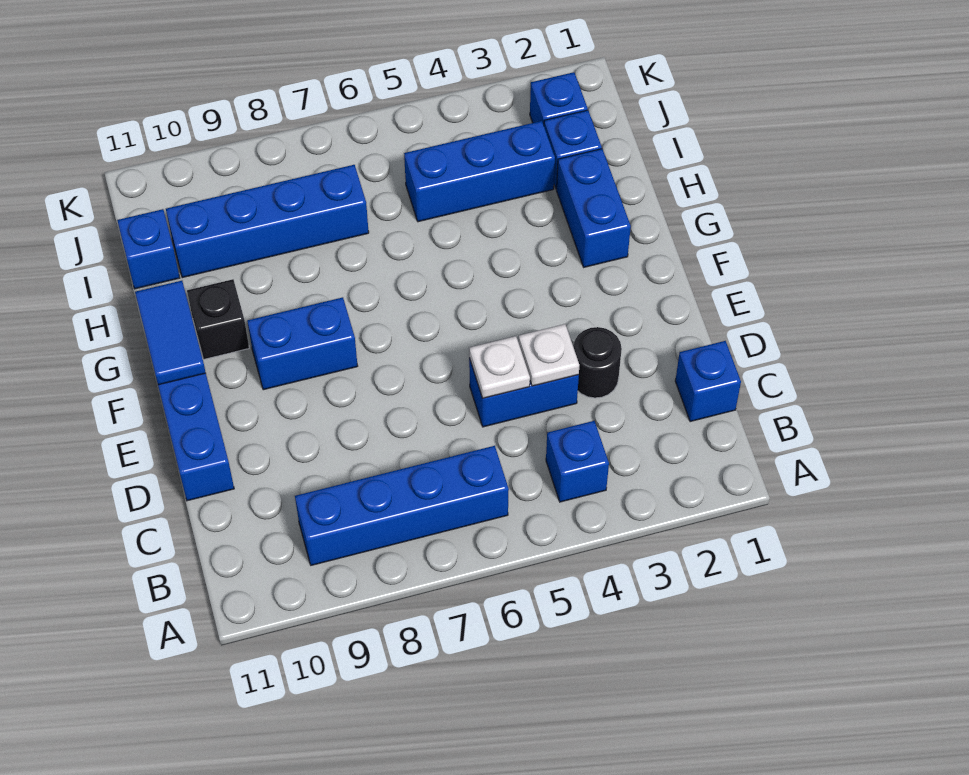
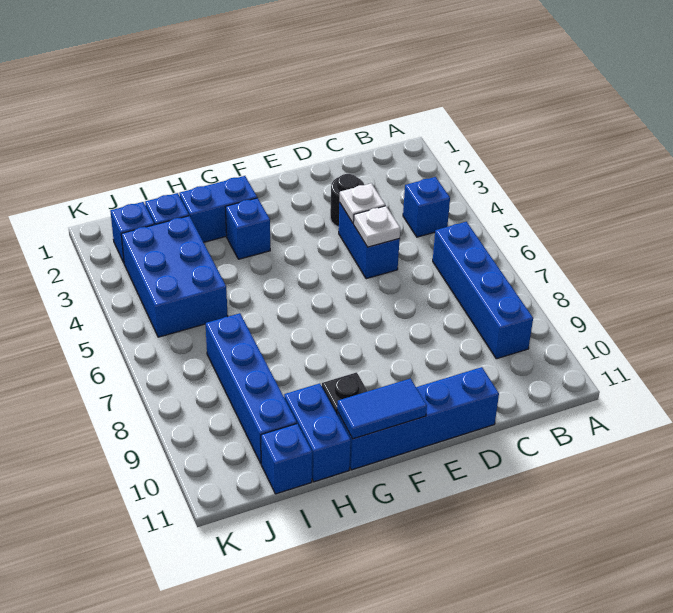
blue brick C1 level 1 -> blue brick G3 level 1
blue brick F8:F9 level 1 -> blue brick H10:H11 level 1
blue brick I3:I5 level 1 -> blue brick I3:J5 level 1

